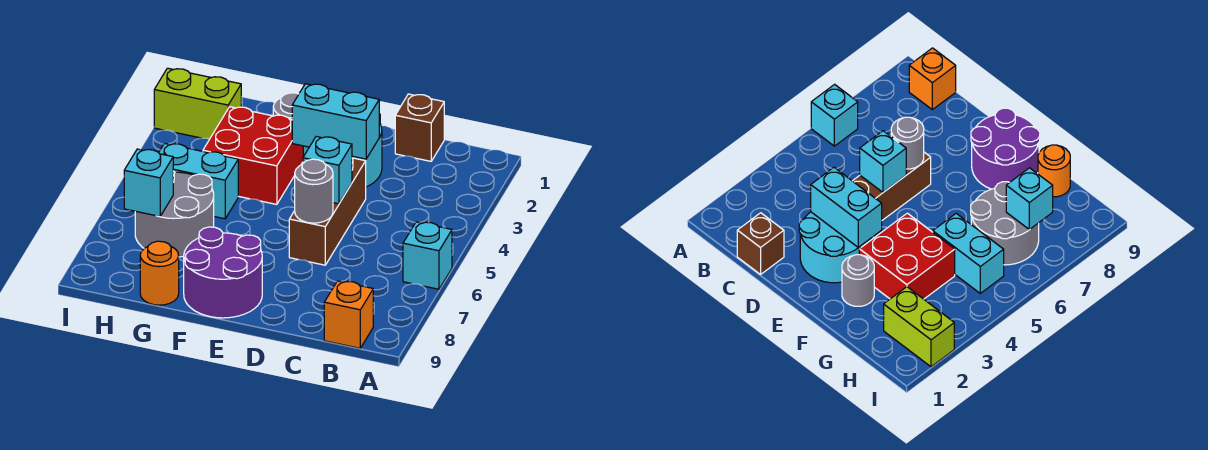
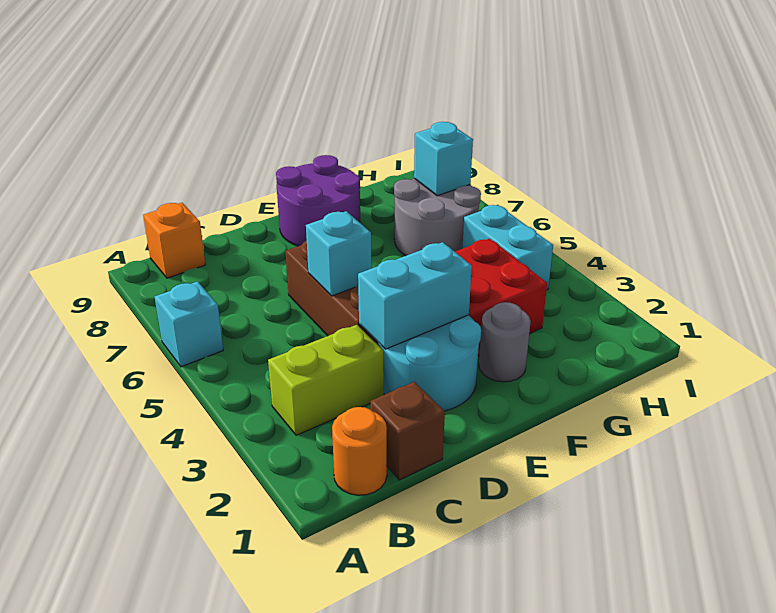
grey round brick D6 level 2 -> none
cyan brick G5:H5 level 1 -> cyan brick H4:H5 level 1
orange round brick G9 level 1 -> orange round brick B1 level 1
lime brick H2:I2 level 1 -> lime brick B3:C3 level 1

